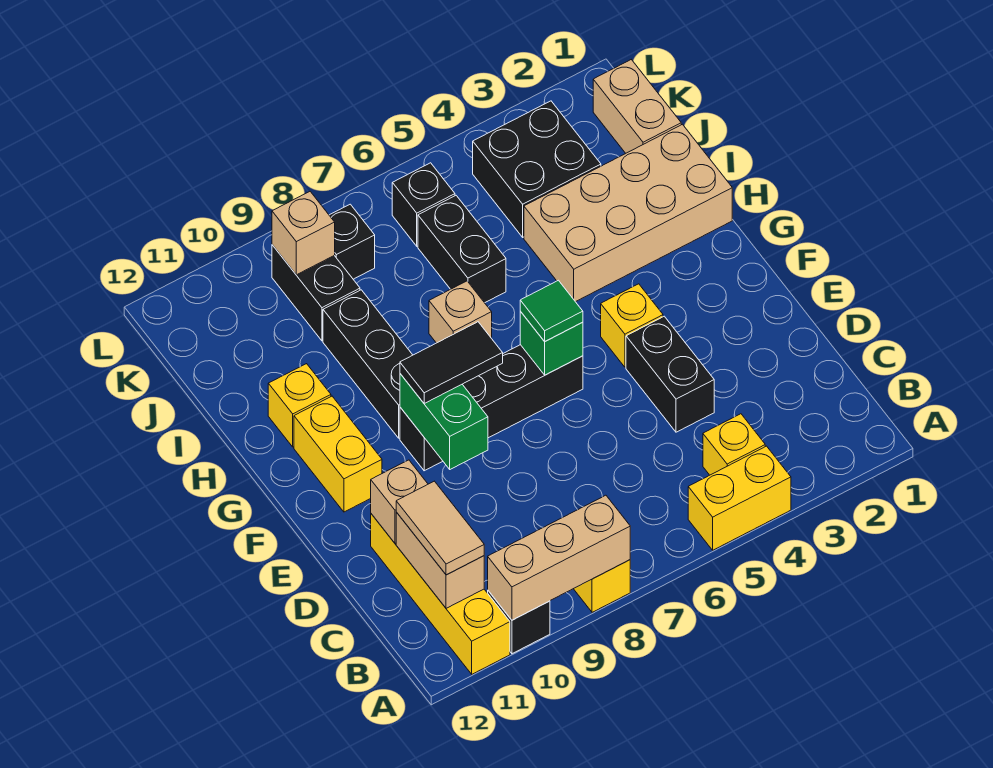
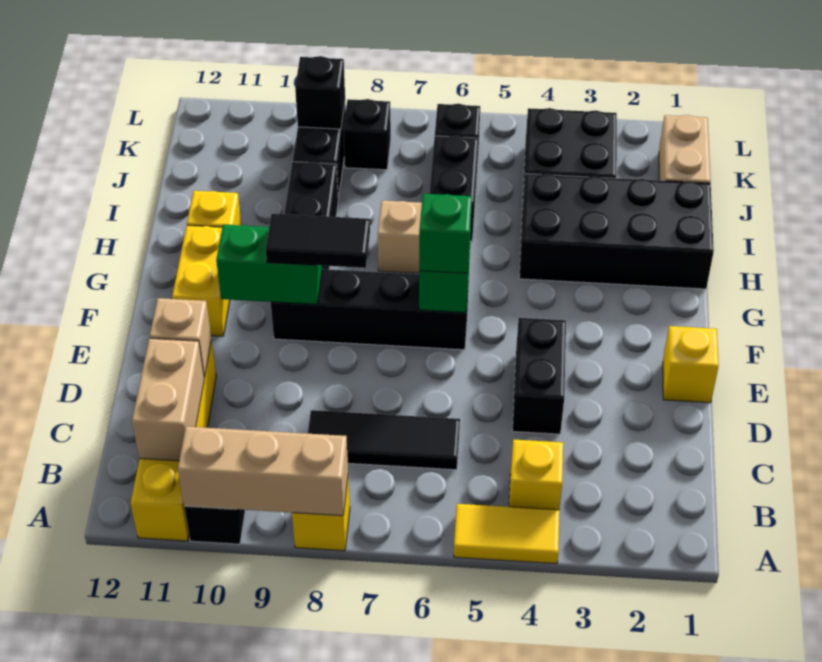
yellow brick A4:A5 level 1 -> yellow tile A4:A5 level 1
tan tile B11:C11 level 3 -> none
none -> black tile C6:C8 level 1
green brick E9:F9 level 2 -> green brick F9:F10 level 2
yellow brick F4 level 1 -> yellow brick E1 level 1
green tile F6 level 3 -> green brick F6 level 3
tan brick H1:I4 level 1 -> black brick H1:I4 level 1
tan brick K9 level 2 -> black brick K9 level 2

